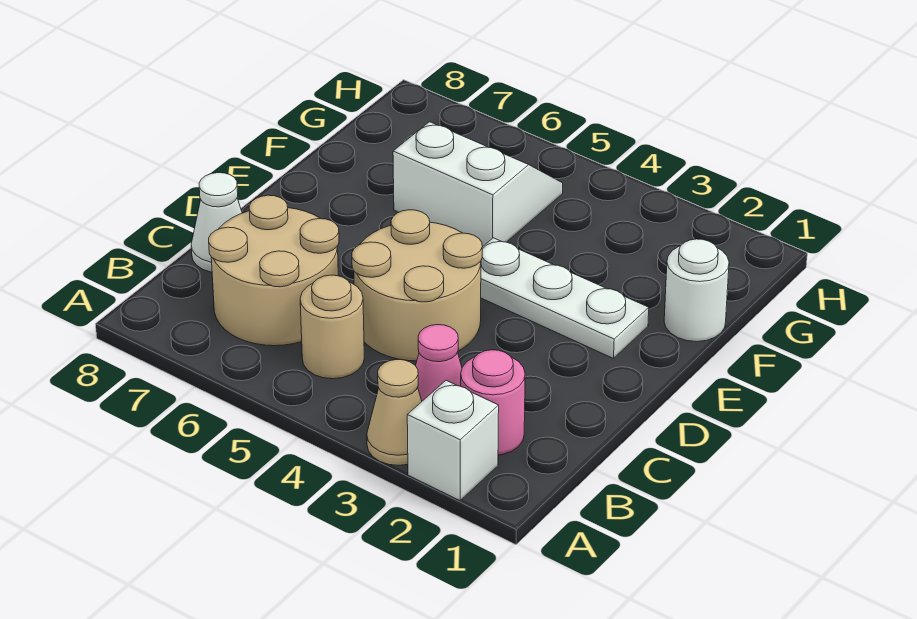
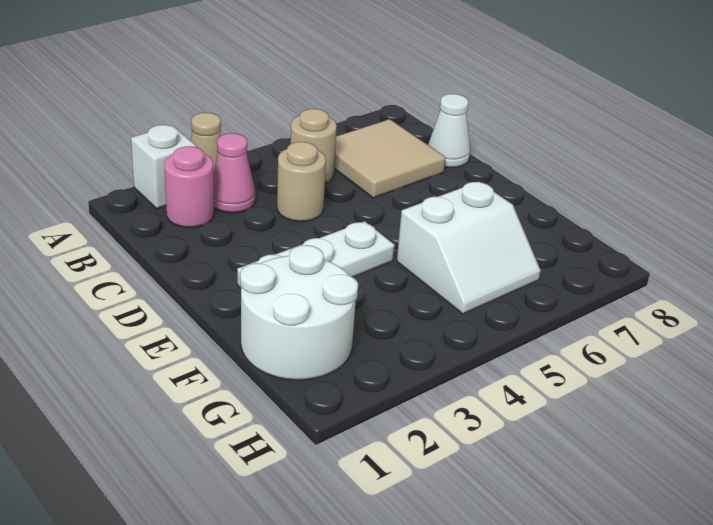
tan round brick B6:C7 level 1 -> tan tile B6:C7 level 1
tan round brick C4:D5 level 1 -> tan round brick C4 level 1
white round brick F1 level 1 -> white round brick F1:G2 level 1

